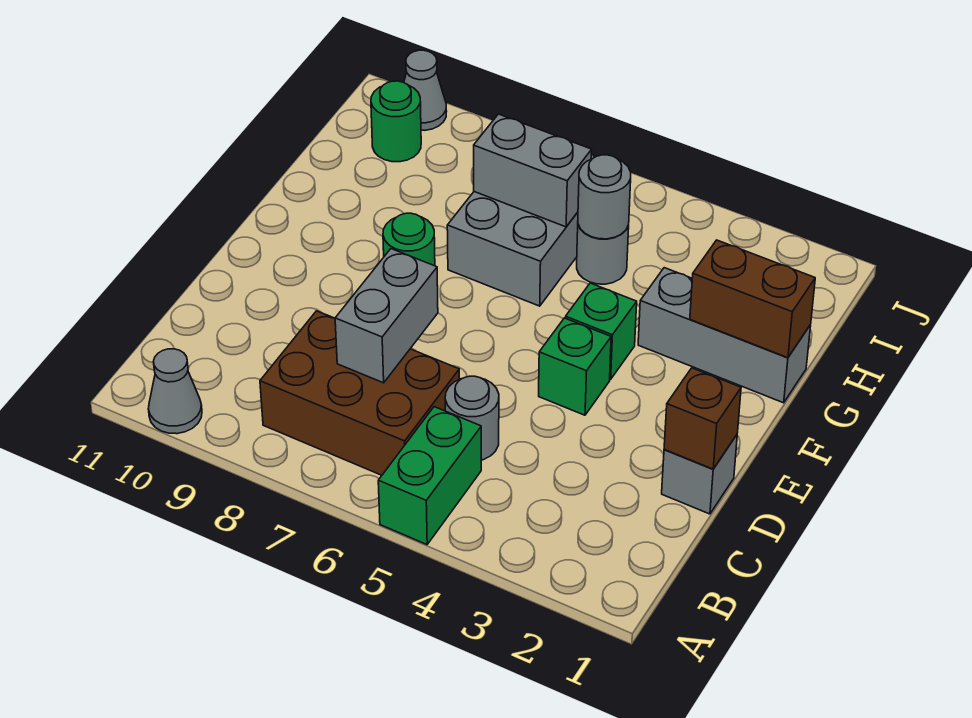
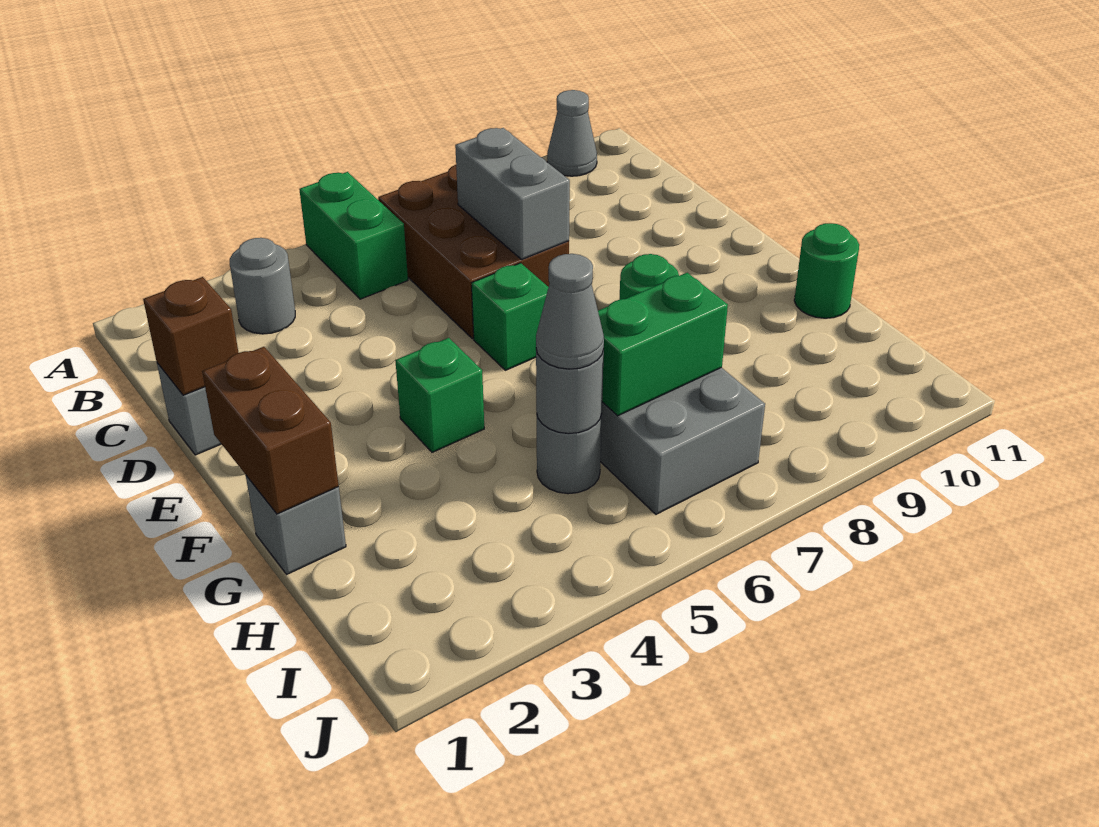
brown brick B6:C8 level 1 -> brown brick B6:D7 level 1
grey round brick C5 level 1 -> grey round brick B3 level 1
green brick E4 level 1 -> green brick E6 level 1
grey brick G1:G3 level 1 -> grey brick G1 level 1
brown brick G1:G2 level 2 -> brown brick F1:G1 level 2
grey brick H6:H7 level 2 -> green brick H6:H7 level 2
green round brick I10 level 1 -> green round brick G11 level 1
grey cone J10 level 1 -> grey cone H5 level 3

